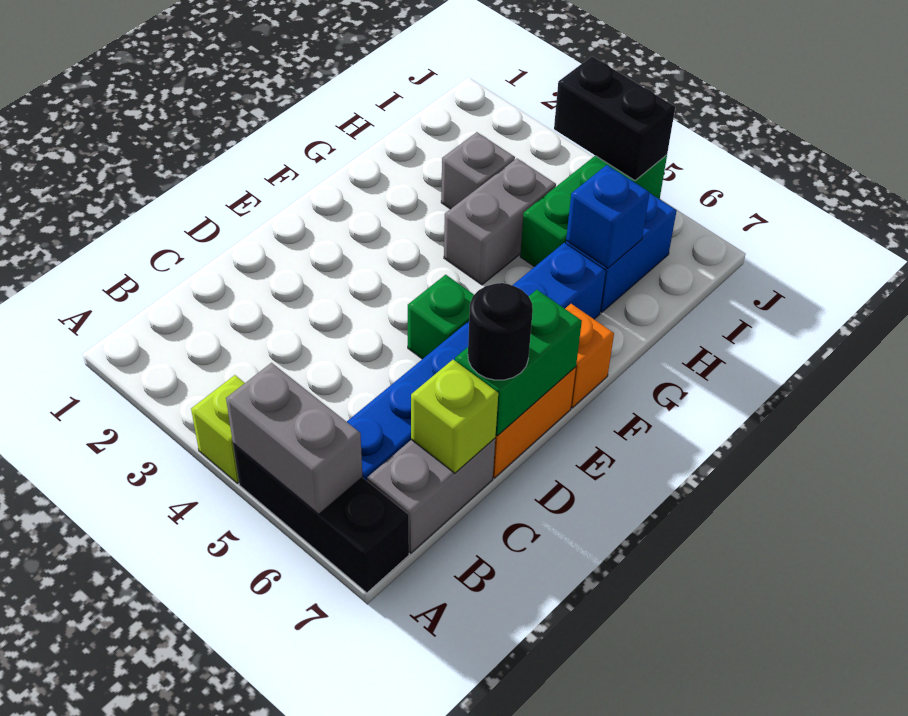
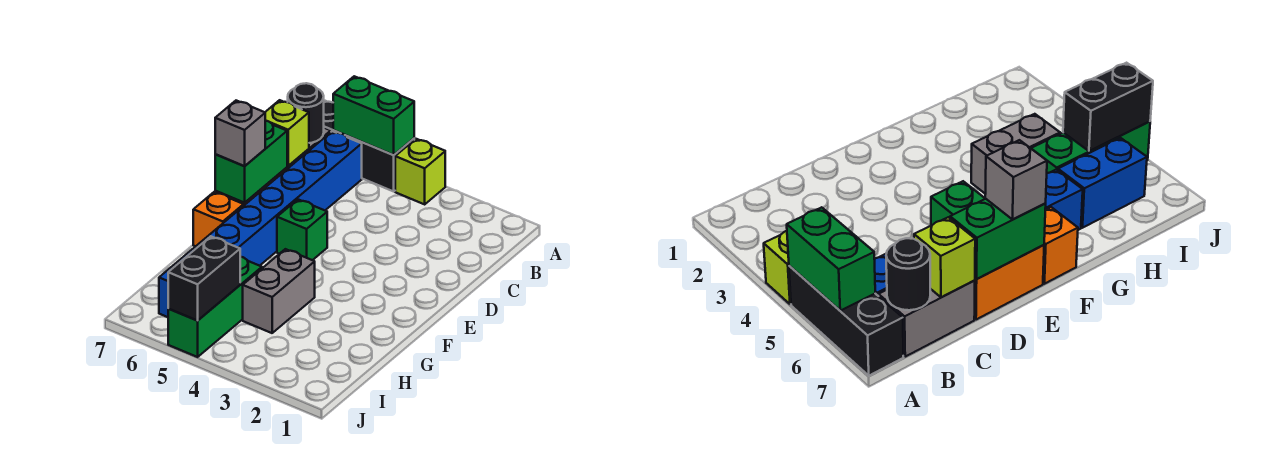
grey brick A5:A6 level 2 -> green brick A5:A6 level 2
black round brick D7 level 3 -> black round brick B7 level 2
grey brick H3 level 1 -> grey brick E7 level 3
blue brick H6 level 2 -> none
black brick J4:J5 level 2 -> black brick I5:J5 level 2

